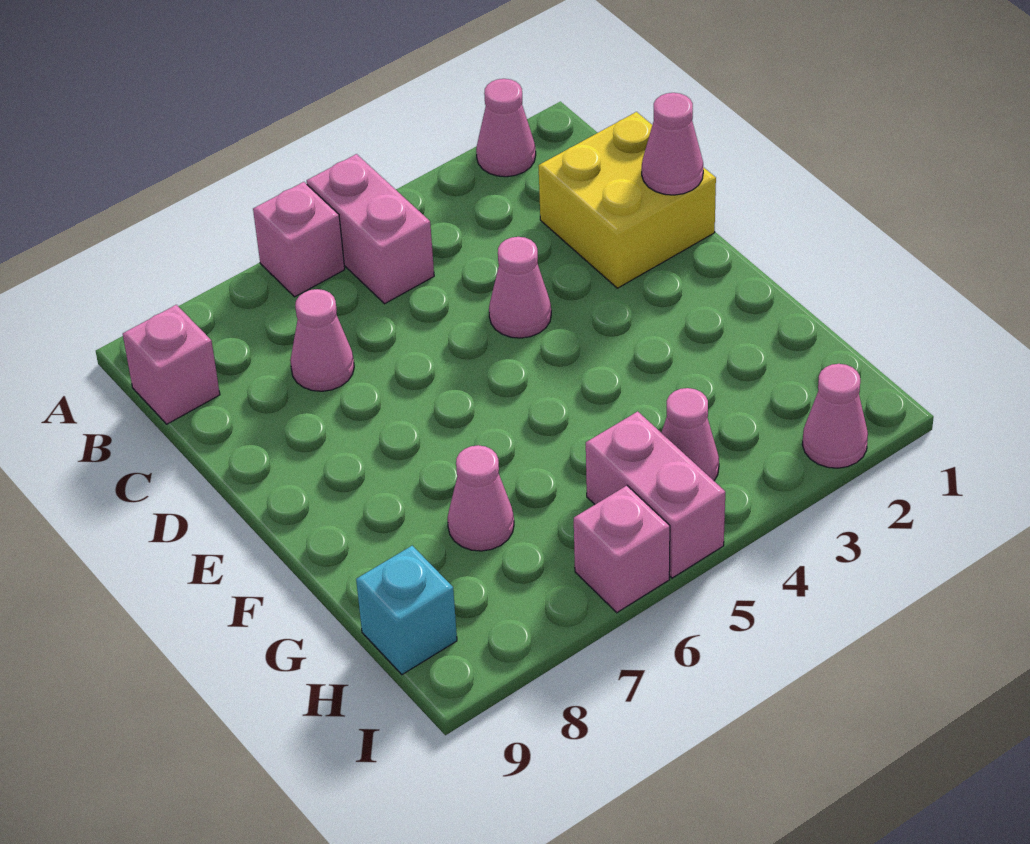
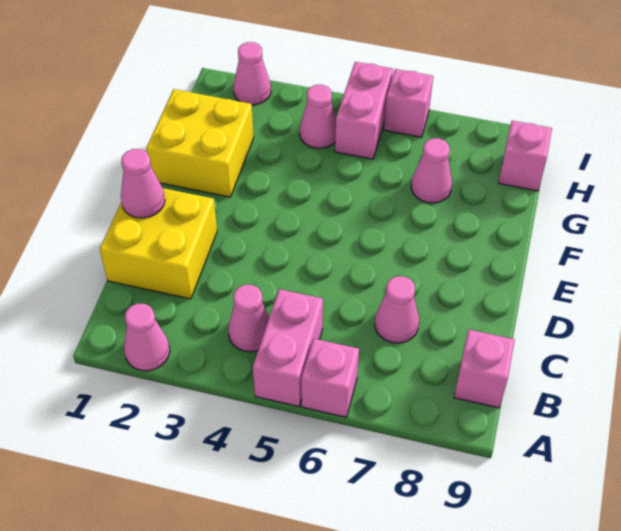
pink cone D4 level 1 -> pink cone B4 level 1
none -> yellow brick F1:G2 level 1
cyan brick H9 level 1 -> pink brick H9 level 1

